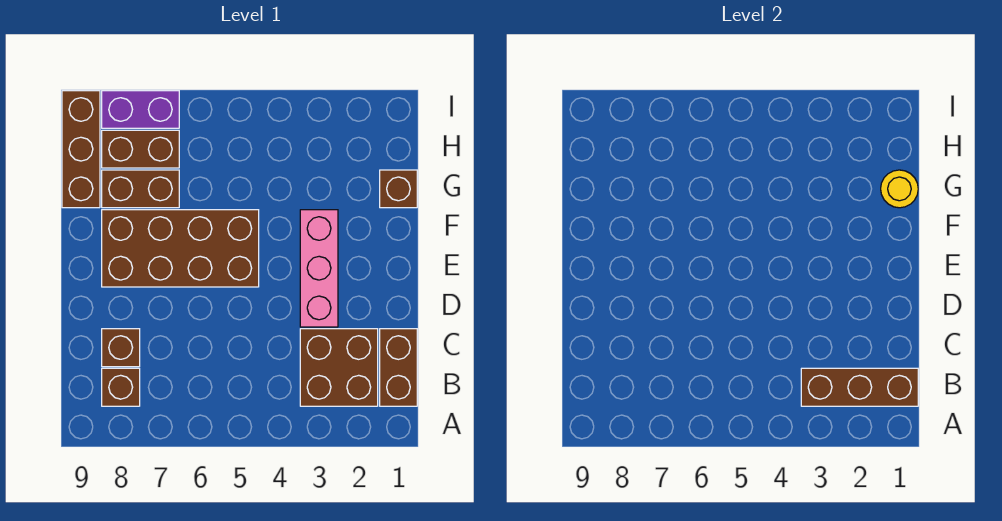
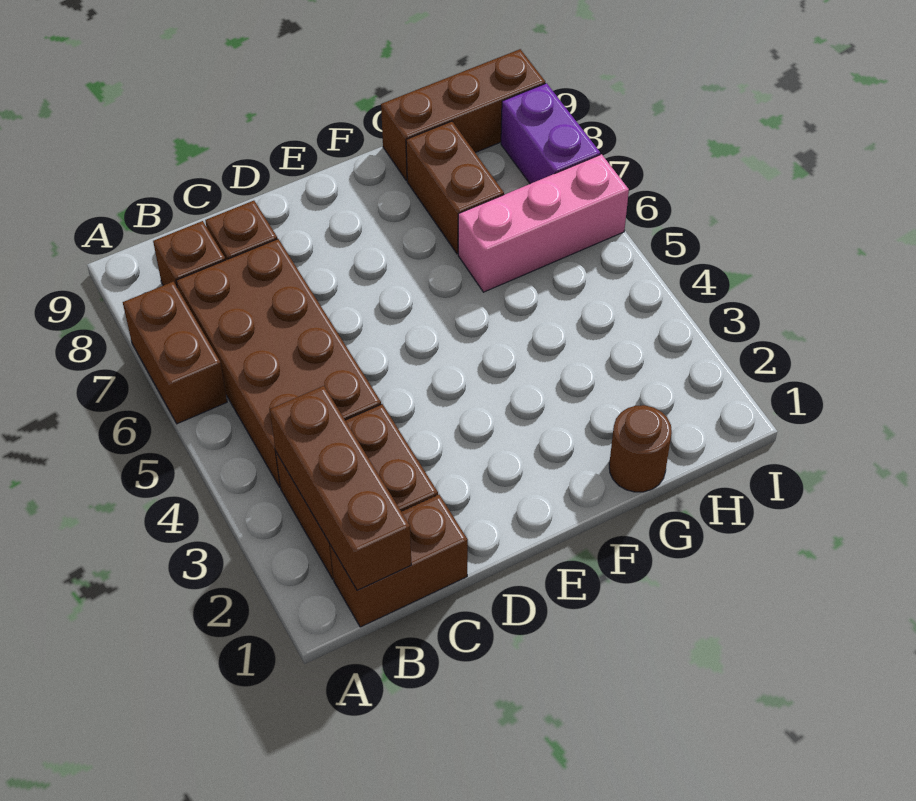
pink brick D3:F3 level 1 -> pink brick G6:I6 level 1
brown brick E5:F8 level 1 -> brown brick B4:C7 level 1
brown brick G1 level 1 -> brown round brick G1 level 1
yellow round brick G1 level 2 -> none
brown brick H7:H8 level 1 -> brown brick A6:A7 level 1

